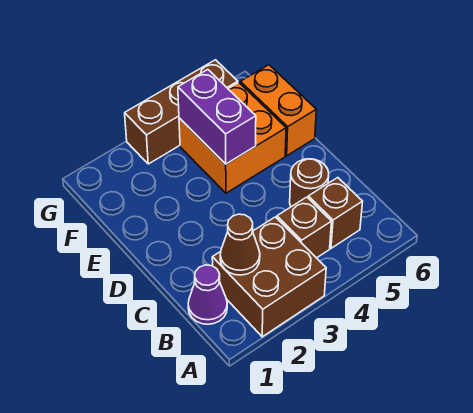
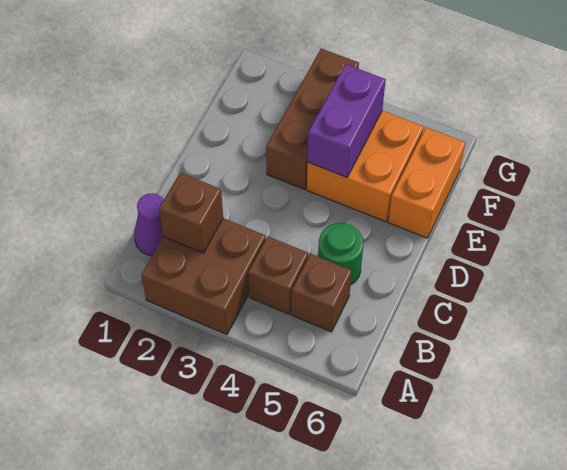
brown cone B2 level 2 -> brown brick B2 level 2
brown round brick C5 level 1 -> green round brick C5 level 1
brown brick G3:G5 level 1 -> brown brick E3:G3 level 1

